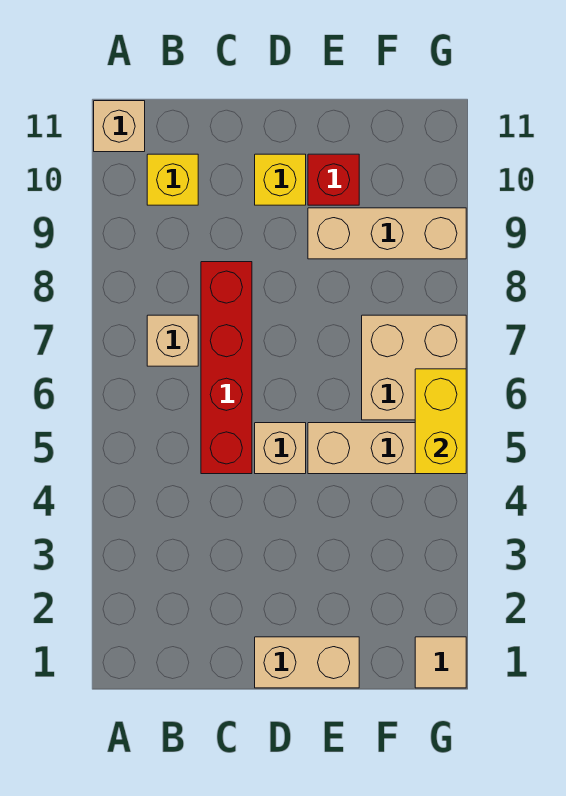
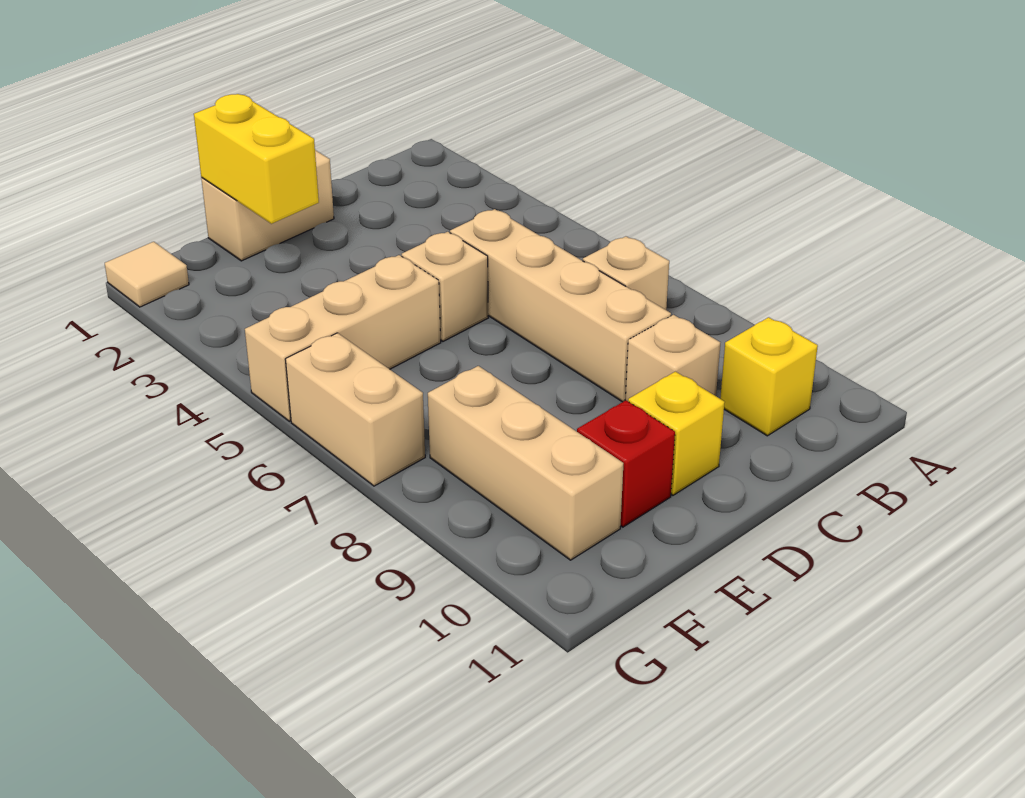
tan brick A11 level 1 -> tan brick C9 level 1
red brick C5:C8 level 1 -> tan brick C5:C8 level 1
tan brick E9:G9 level 1 -> tan brick F8:F10 level 1
tan brick F6:G7 level 1 -> tan brick G6:G7 level 1
yellow brick G5:G6 level 2 -> yellow brick E1:E2 level 2

